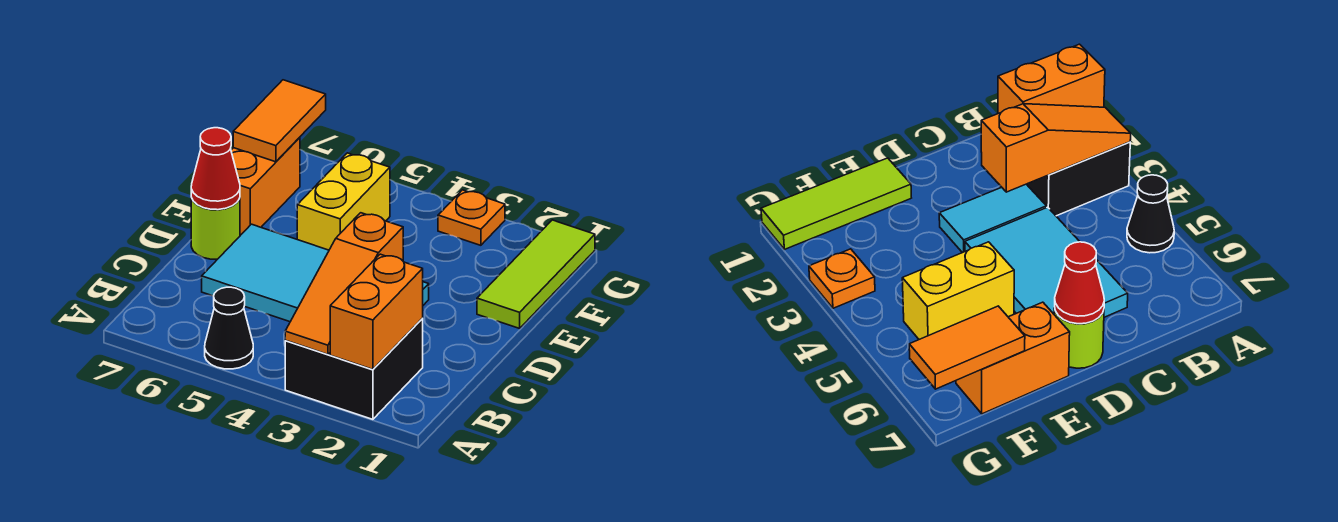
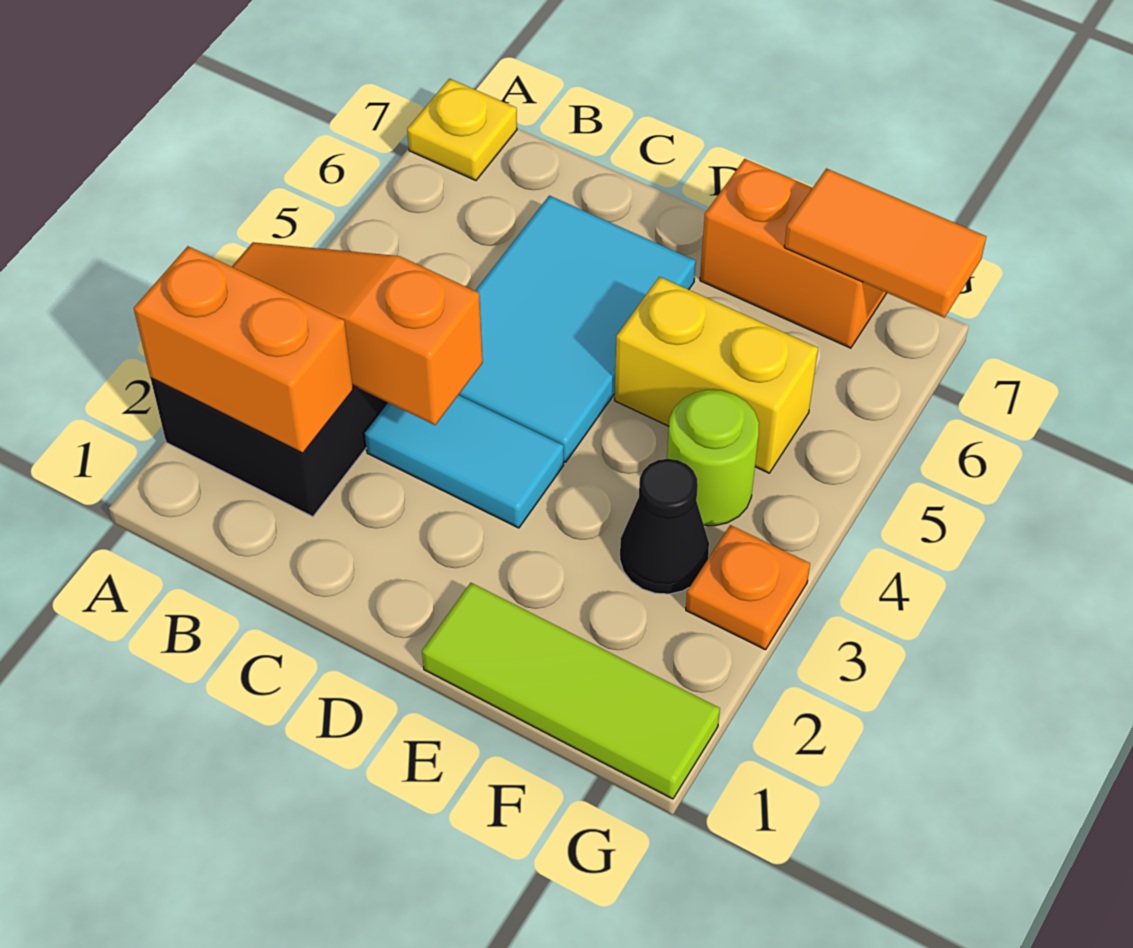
black cone A5 level 1 -> black cone F3 level 1
none -> yellow plate A7 level 1
lime round brick D7 level 1 -> lime round brick F4 level 1
red cone D7 level 2 -> none

